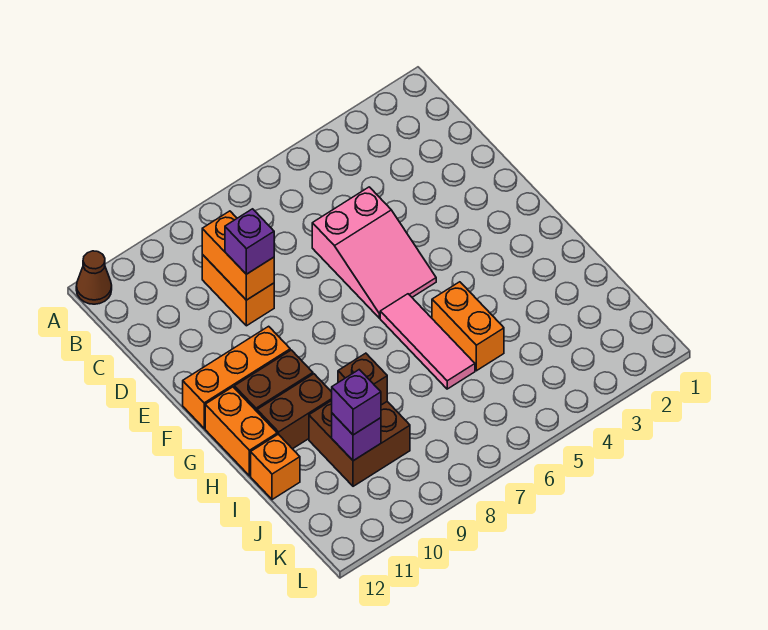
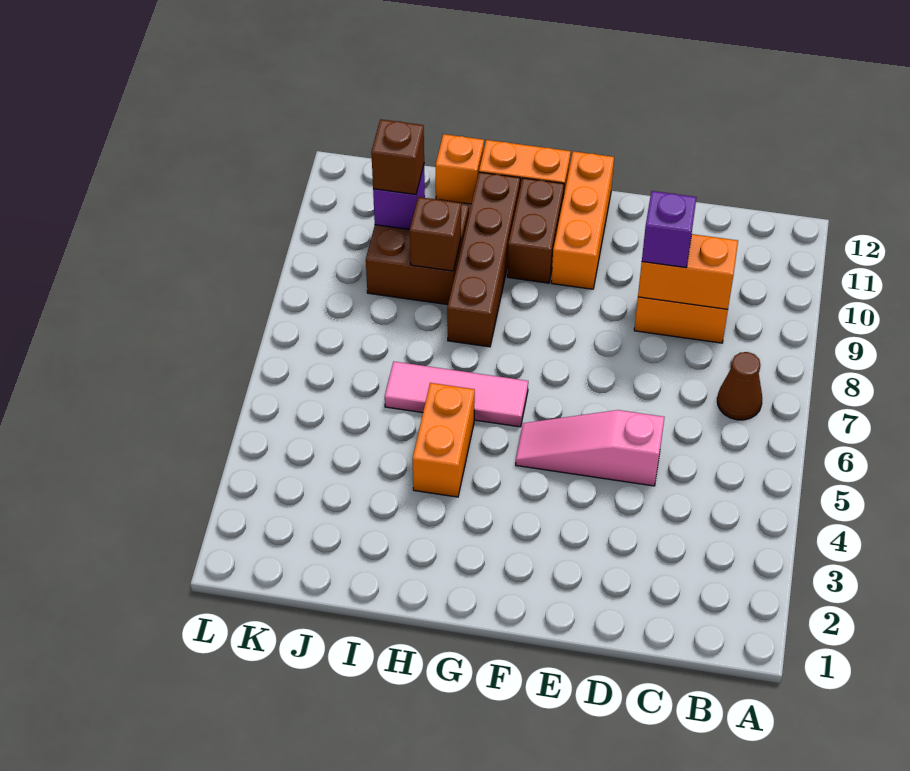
brown cone A12 level 1 -> brown cone B7 level 1
pink slope D5:F6 level 1 top D -> pink slope D5:F5 level 1 top D
orange brick H5:I5 level 1 -> orange brick H4:H5 level 1
brown brick H10:H11 level 1 -> brown brick H8:H11 level 1
purple brick J10 level 3 -> brown brick J10 level 3

